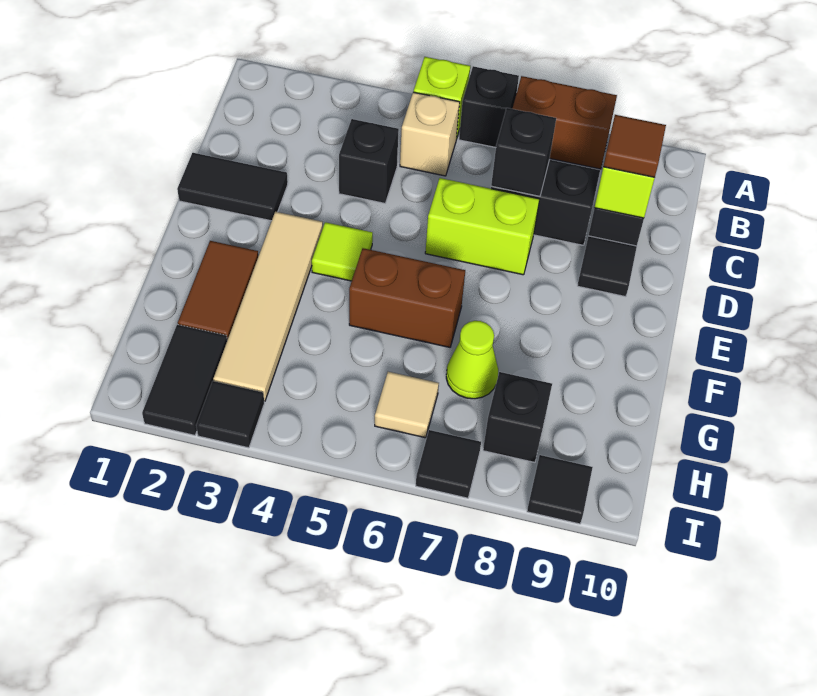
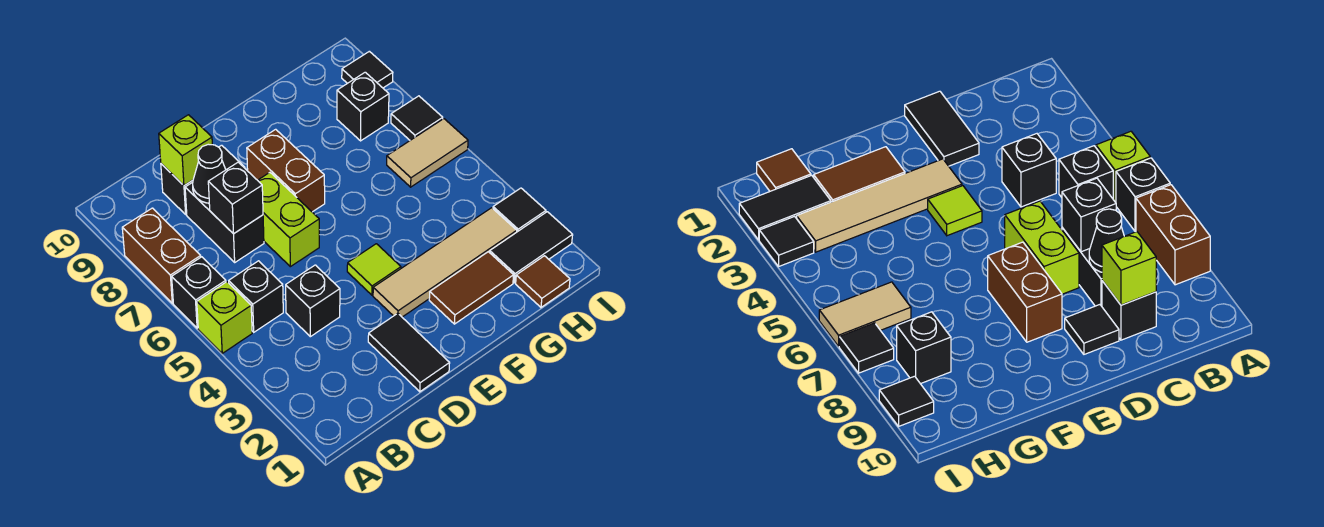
tan brick B5 level 1 -> black brick B5 level 1
none -> black cone C8 level 2
brown tile C9 level 3 -> brown tile H1 level 1
brown brick F5:F6 level 1 -> brown brick E7:E8 level 1
lime cone G7 level 1 -> none
tan tile H6 level 1 -> tan tile H6:I6 level 1

